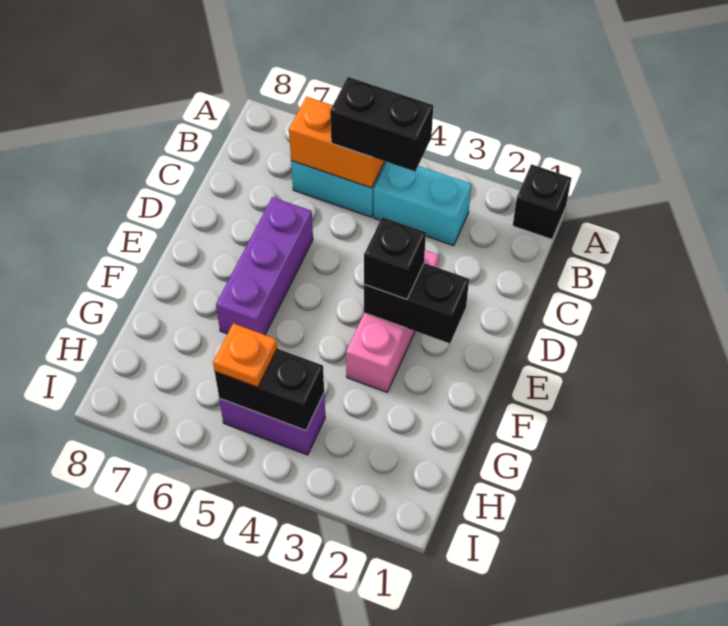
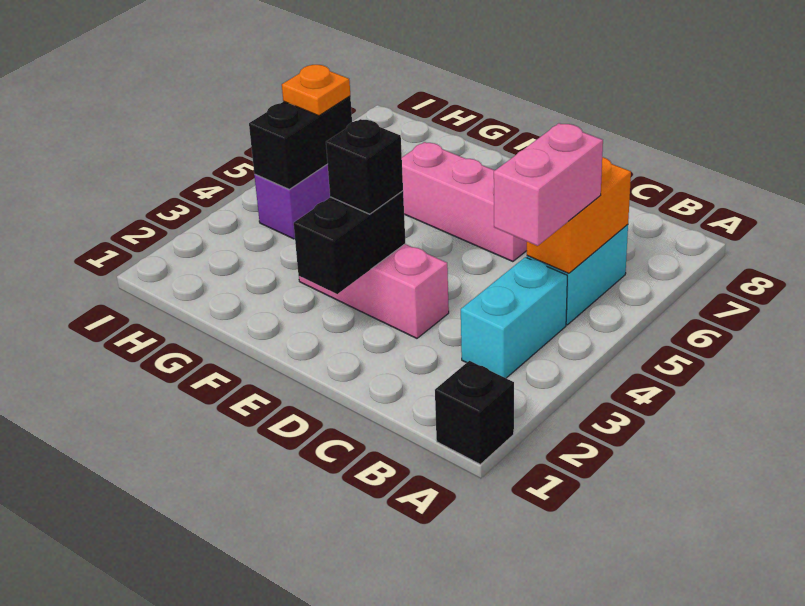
black brick B4:B5 level 3 -> pink brick B4:B5 level 3
purple brick D6:F6 level 1 -> pink brick D6:F6 level 1

